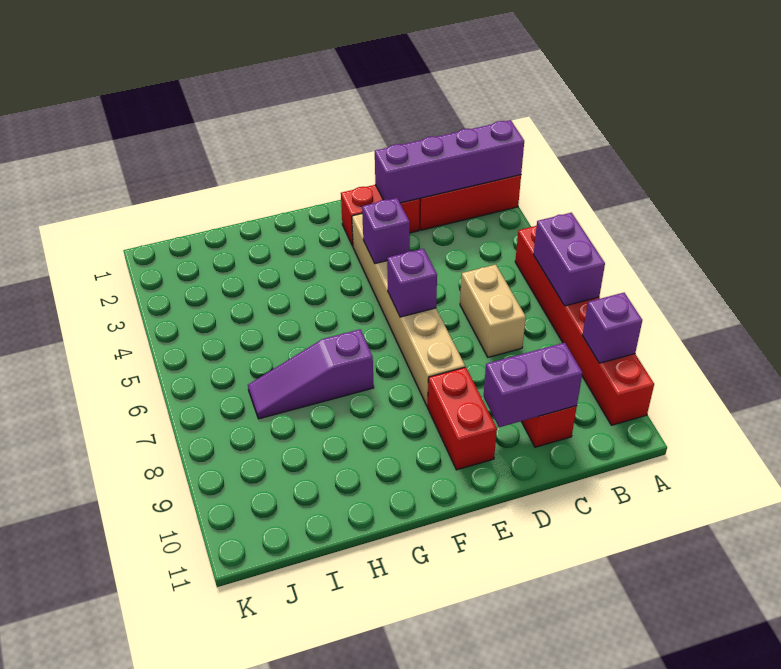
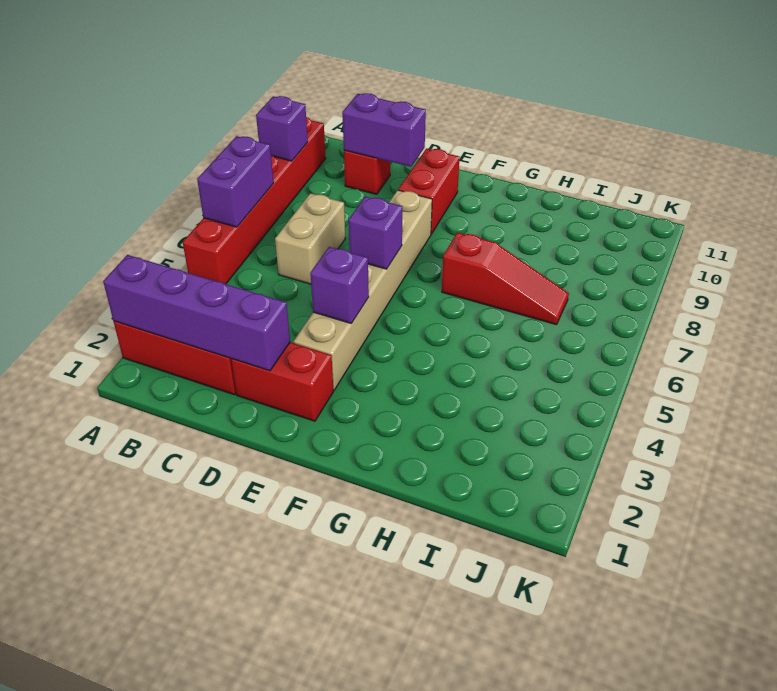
purple slope G7:I7 level 1 top G -> red slope G7:I7 level 1 top G

